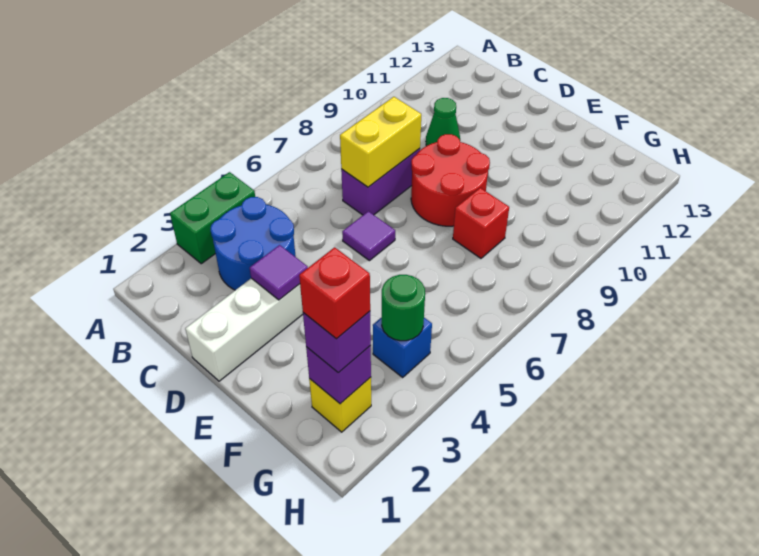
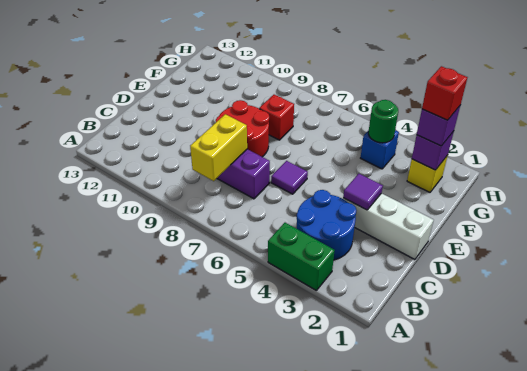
yellow brick C7:C8 level 2 -> yellow brick B8:C8 level 2
green cone C10 level 1 -> none

